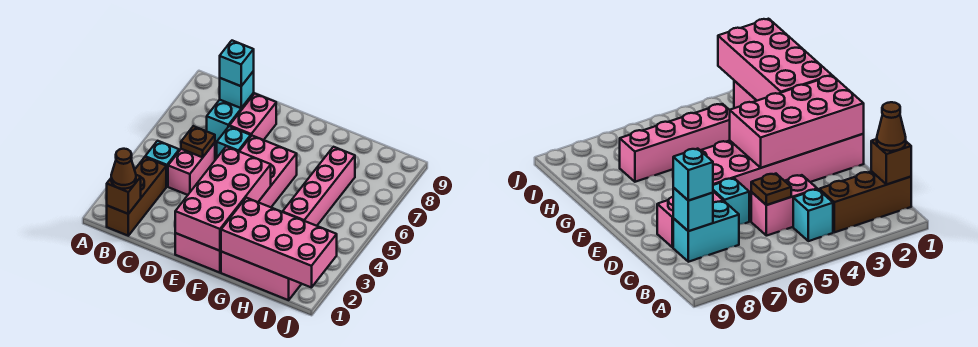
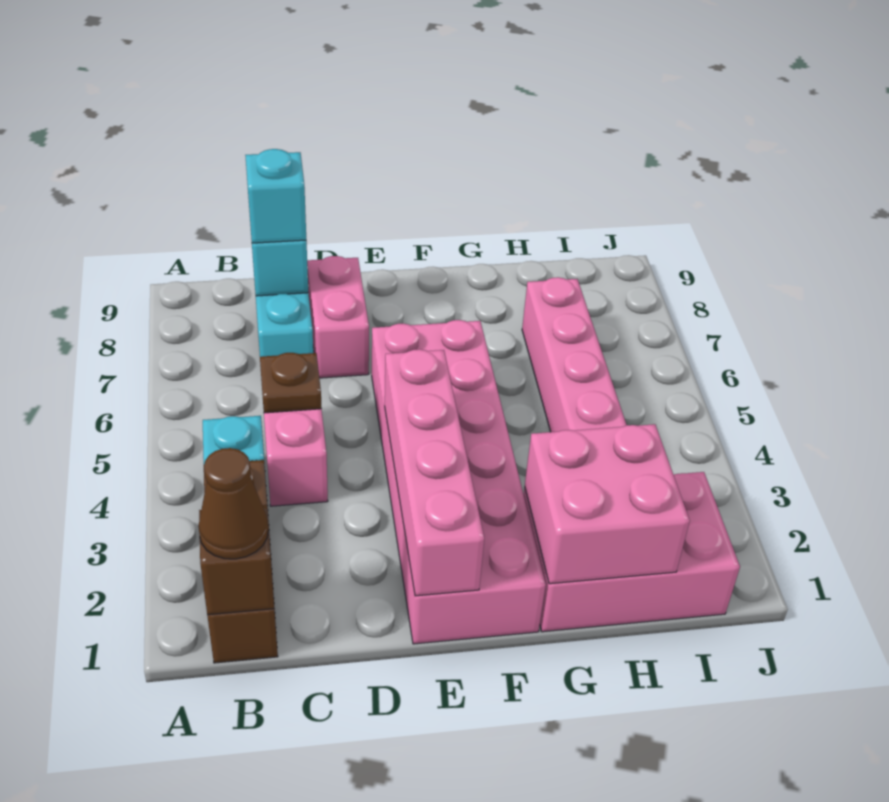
cyan brick D6 level 1 -> none
pink brick E1:F4 level 2 -> pink brick E1:E4 level 2
pink brick G1:J2 level 2 -> pink brick G1:H2 level 2

